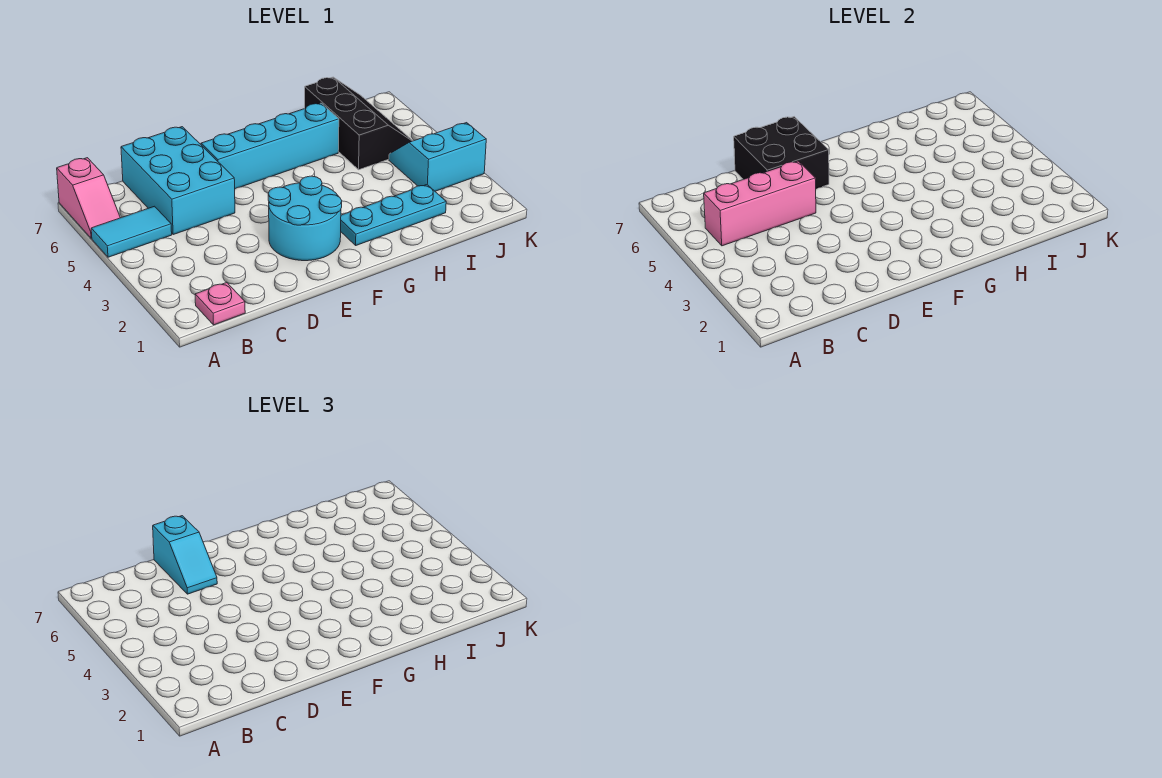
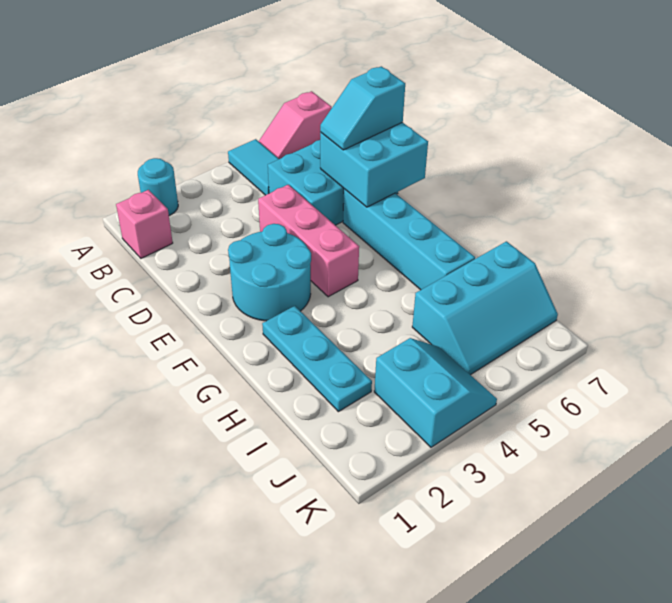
none -> cyan round brick A2 level 1
pink plate B1 level 1 -> pink brick B1 level 1
pink brick B5:D5 level 2 -> pink brick D4:F4 level 1
black brick D6:E7 level 2 -> cyan brick D6:E7 level 2
black slope I5:J7 level 1 top I -> cyan slope I5:J7 level 1 top I

